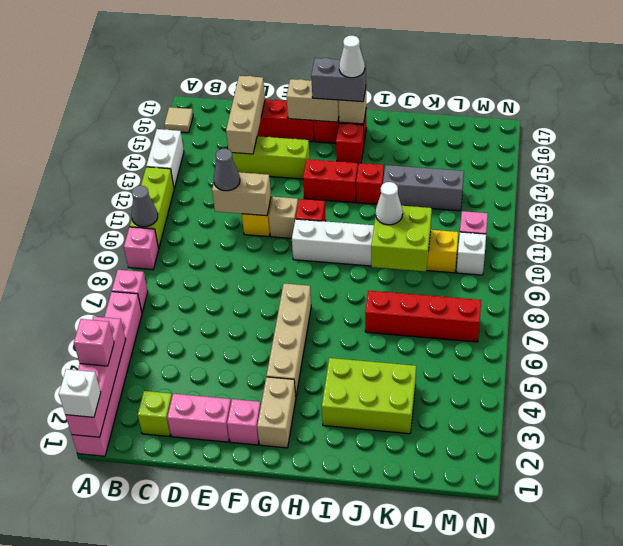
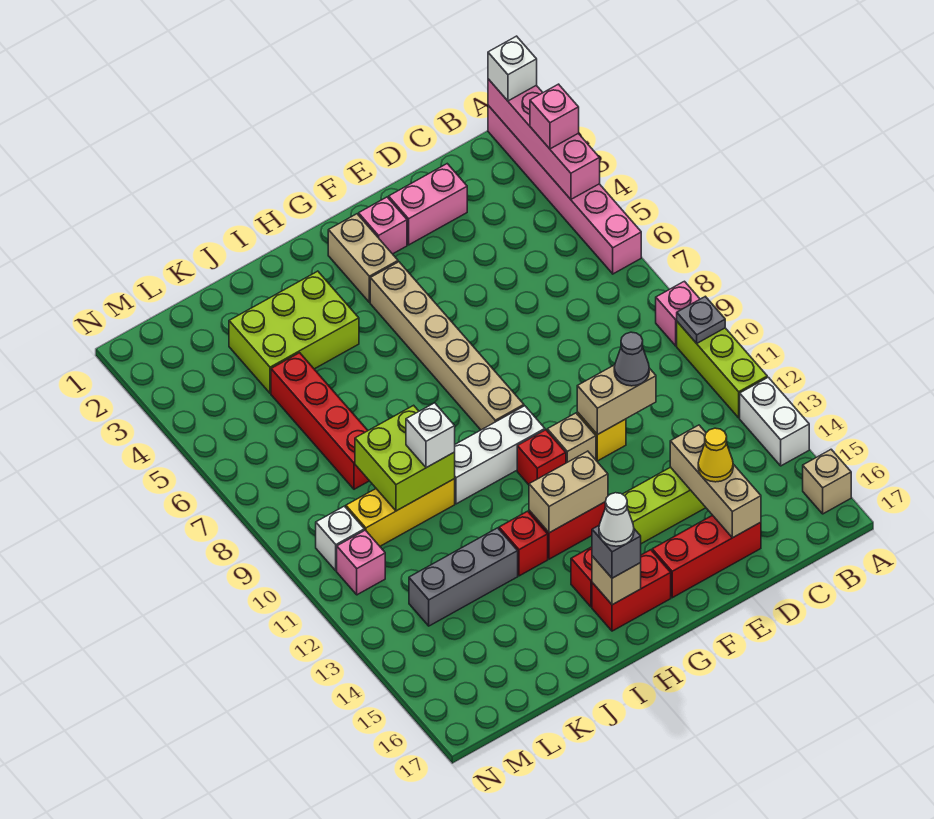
pink brick A7 level 1 -> none
grey cone A10 level 2 -> grey plate A10 level 2
tan tile A16 level 1 -> tan brick A16 level 1
lime brick C2 level 1 -> none
none -> yellow cone D15 level 3
tan brick F16:G16 level 2 -> tan brick G13:H13 level 2
tan brick G4:G7 level 1 -> tan brick G4:G9 level 1
grey brick G16:H16 level 3 -> grey brick H16 level 3
red brick J7:M7 level 1 -> red brick K5:K8 level 1
white cone J10 level 3 -> white brick J10 level 3

